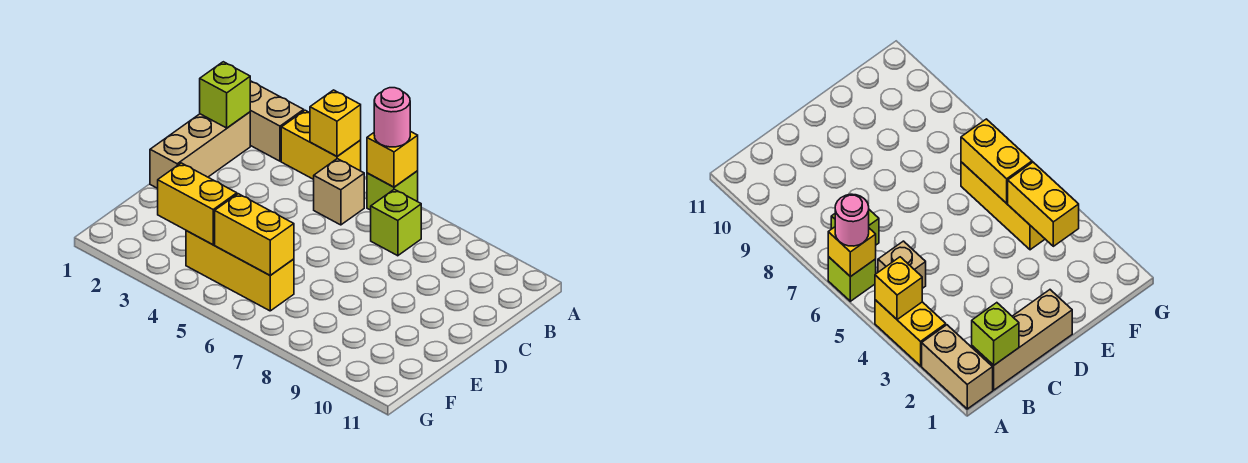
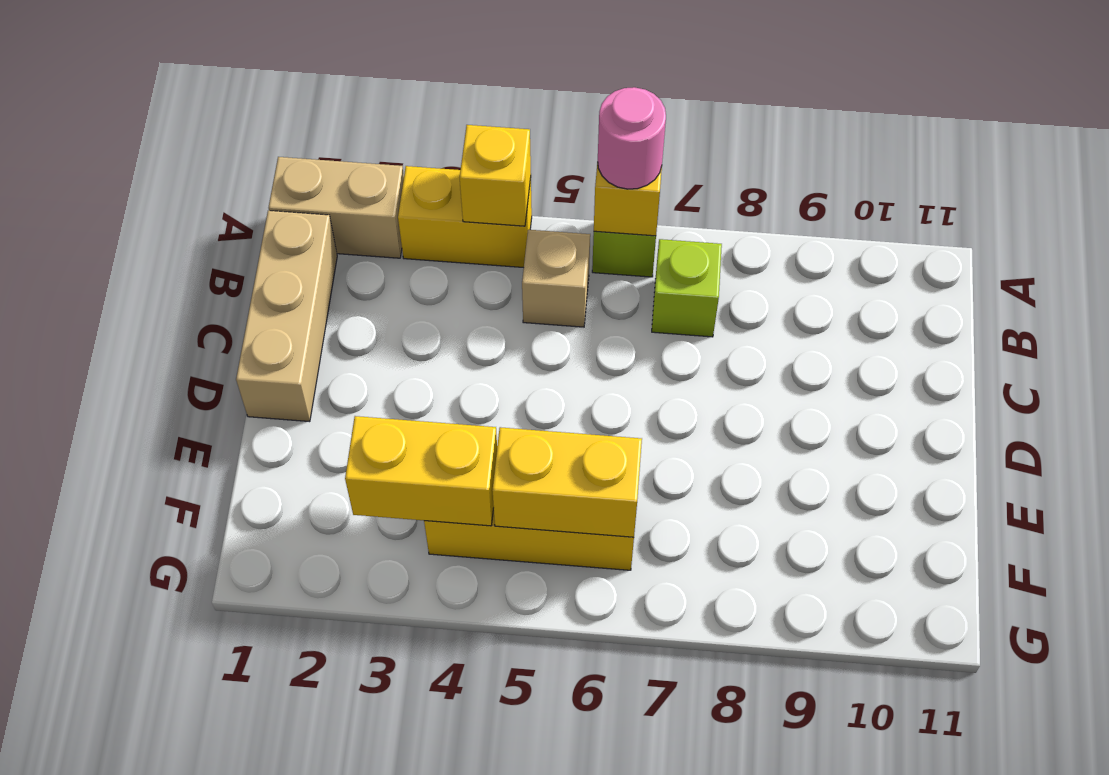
lime brick B1 level 2 -> none

